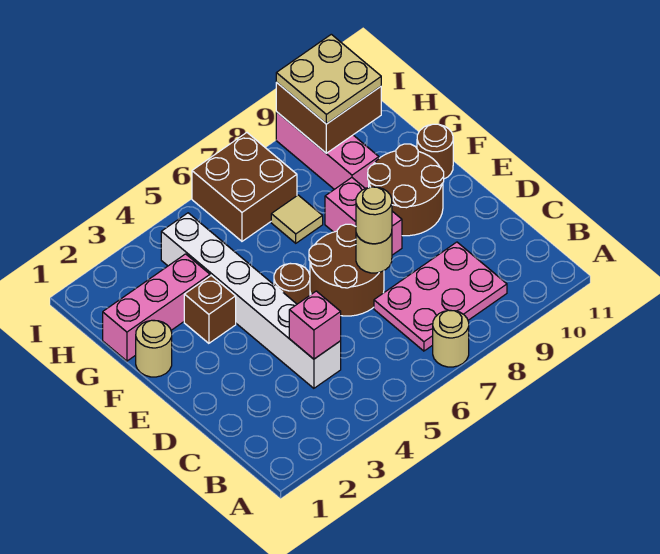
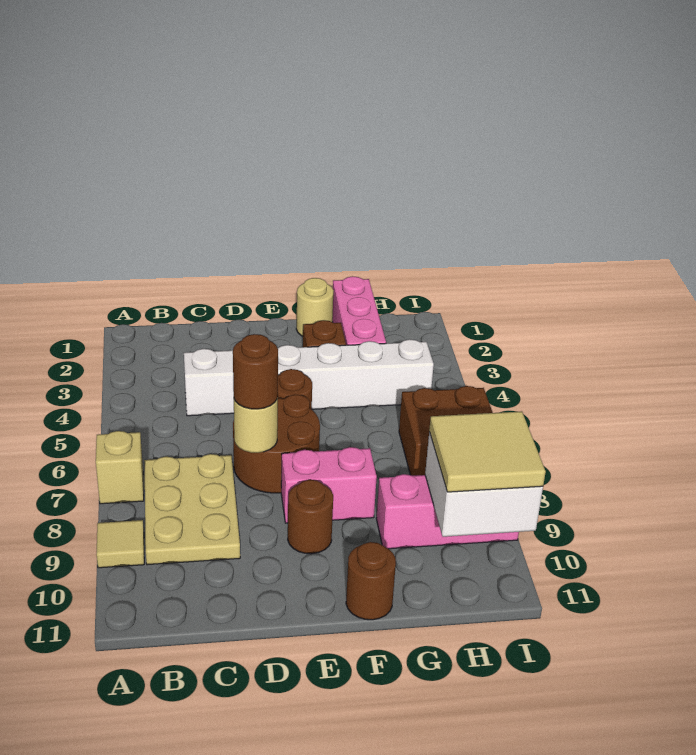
tan round brick A7 level 1 -> tan brick A7 level 1
pink plate B7:C9 level 1 -> tan plate B7:C9 level 1
pink brick C4 level 2 -> none
tan round brick D7 level 3 -> brown round brick D7 level 3
brown round brick E9:F10 level 1 -> brown round brick E9 level 1
tan tile G7 level 1 -> tan tile A9 level 1
brown brick H9:I10 level 2 -> white brick H9:I10 level 2
tan plate H9:I10 level 3 -> tan tile H9:I10 level 3

